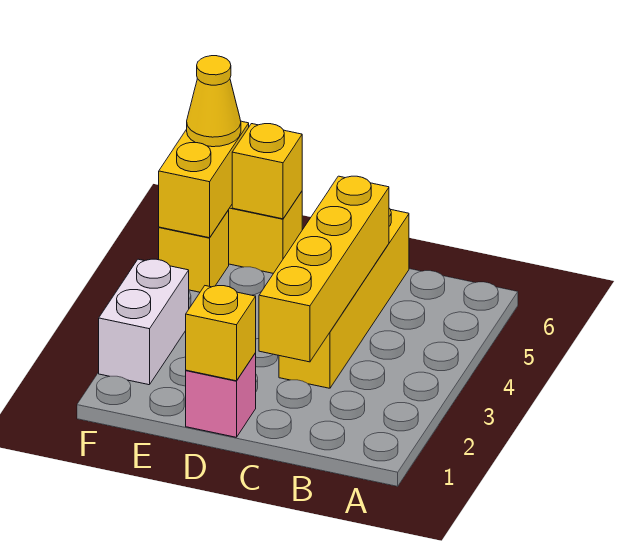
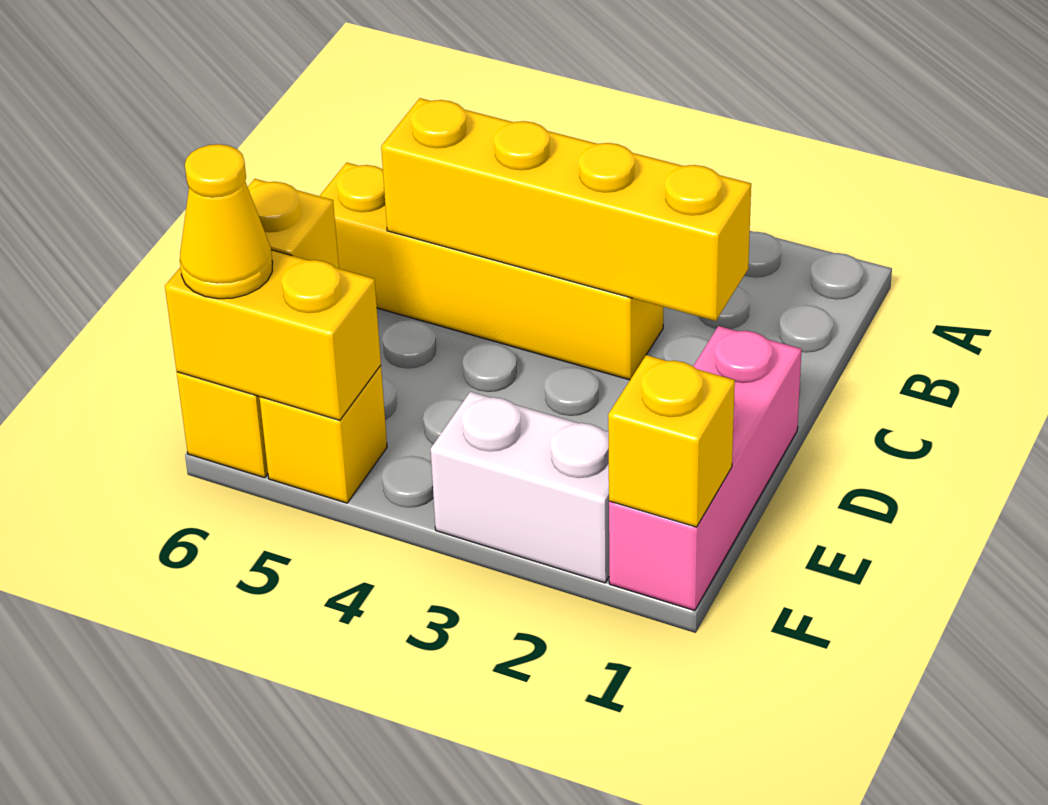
pink brick D1 level 1 -> pink brick D1:F1 level 1
yellow brick D1 level 2 -> yellow brick F1 level 2

